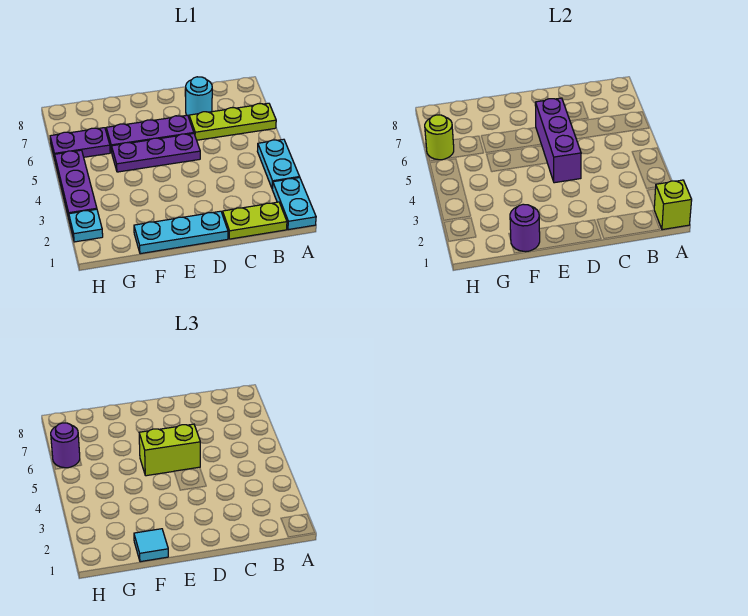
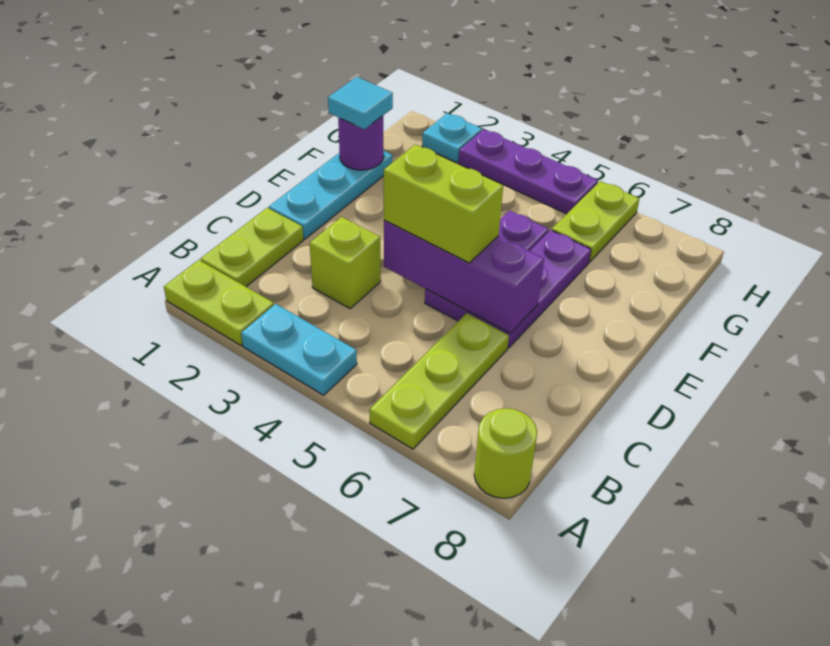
cyan plate A1:A2 level 1 -> lime plate A1:A2 level 1
lime brick A1 level 2 -> lime brick C3 level 1
cyan round brick C7 level 1 -> none
lime brick D5:E5 level 3 -> lime brick D4:D5 level 3
purple plate G6:H6 level 1 -> lime plate G6:H6 level 1
lime round brick H6 level 2 -> lime round brick A8 level 1
purple round brick H6 level 3 -> none

